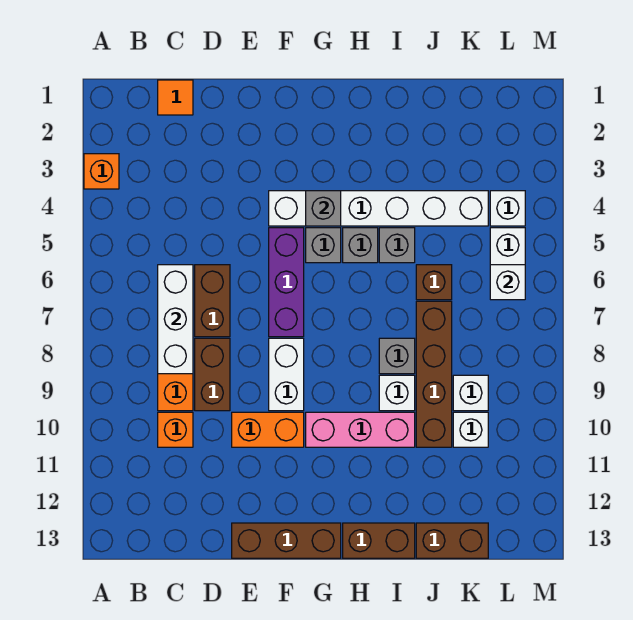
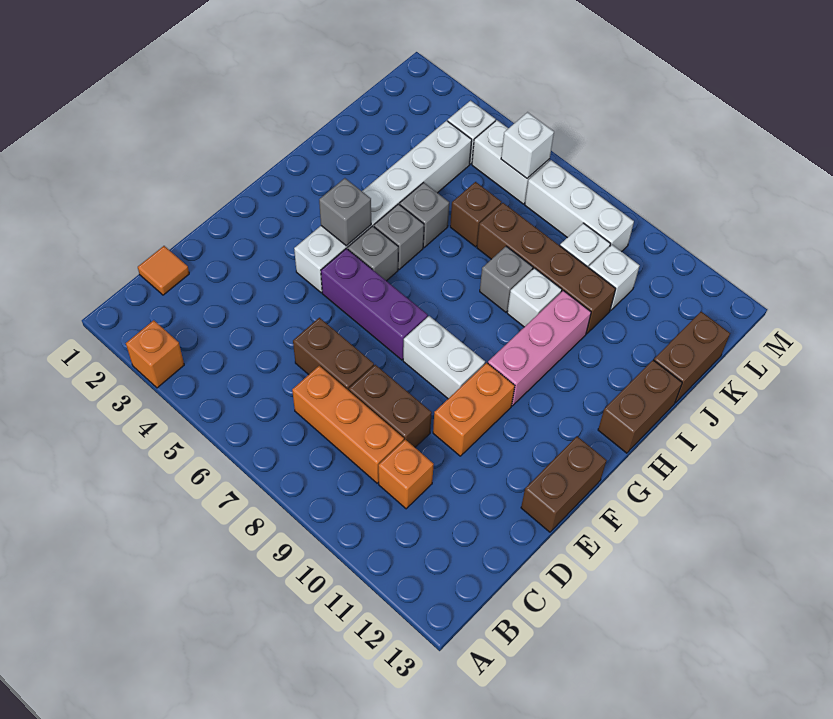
white brick C6:C8 level 2 -> white brick L7:L9 level 1
brown brick E13:G13 level 1 -> brown brick E13:F13 level 1

